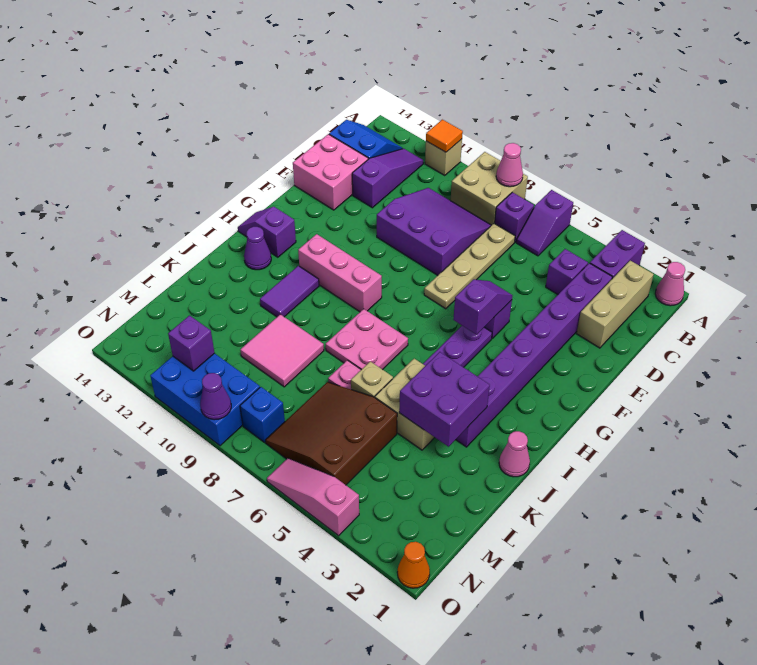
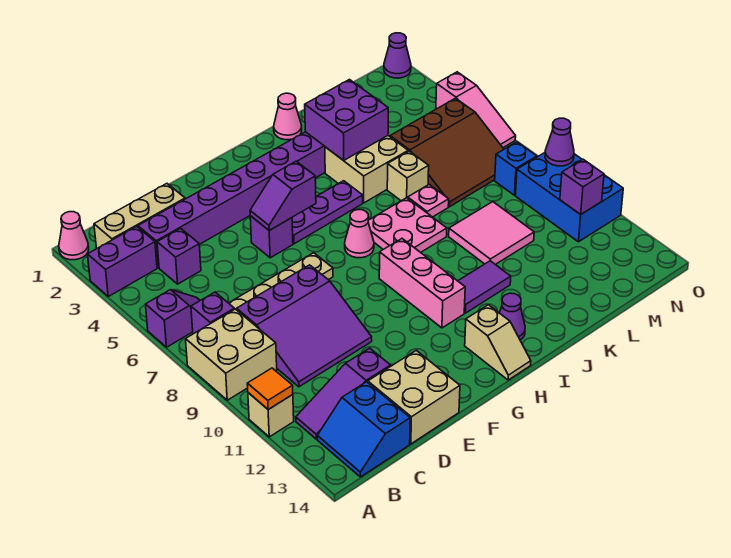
pink cone A8 level 2 -> pink cone H7 level 1
purple slope C8:E10 level 1 top E -> purple slope C8:E10 level 1 top 8
pink brick D13:E14 level 1 -> tan brick D13:E14 level 1
purple slope H13:H14 level 1 top 13 -> tan slope H13:H14 level 1 top 13
orange cone O1 level 1 -> purple cone O1 level 1

